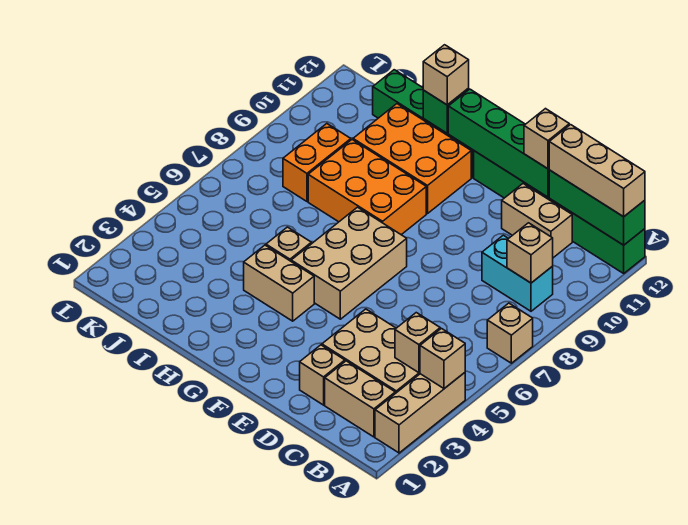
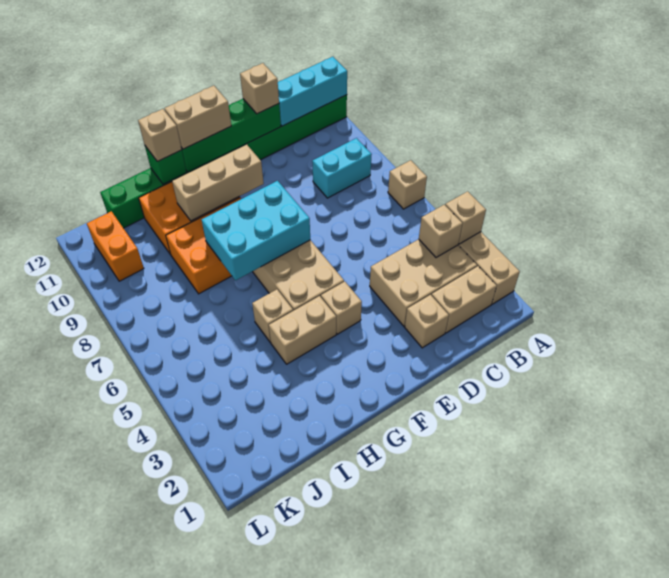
green brick A12:C12 level 2 -> cyan brick A12:C12 level 2
tan brick A12:C12 level 3 -> tan brick F10:H10 level 2
tan brick B9 level 2 -> tan brick F4 level 1
tan brick C11:D11 level 1 -> tan brick F12:G12 level 3
none -> cyan brick F7:H8 level 2
orange brick J8:J9 level 1 -> orange brick K10:K11 level 1

